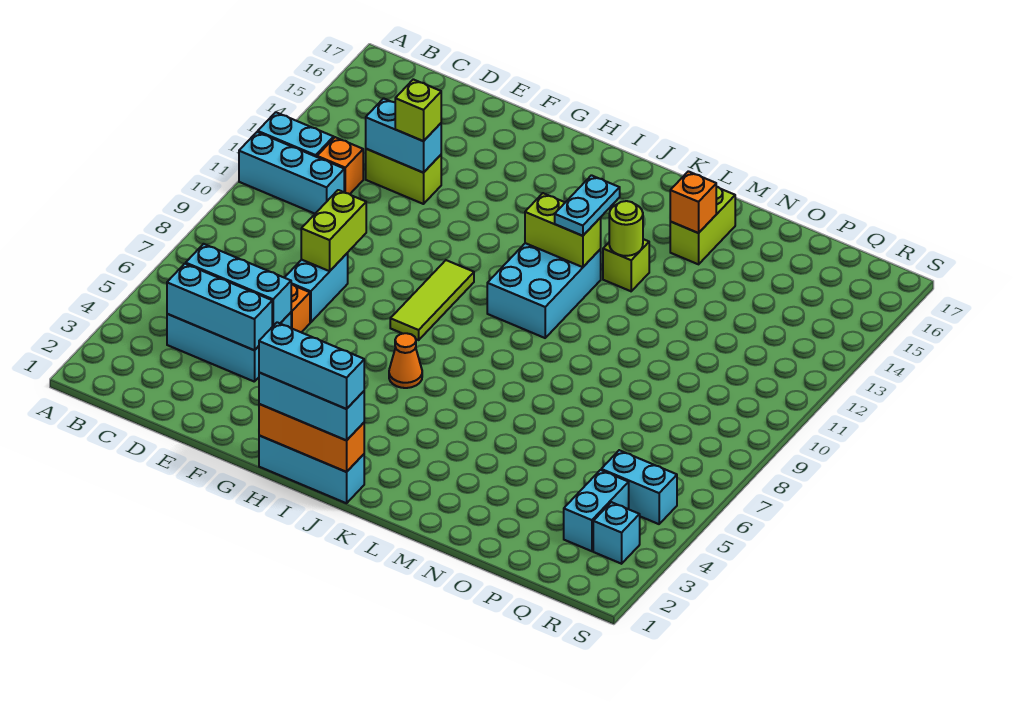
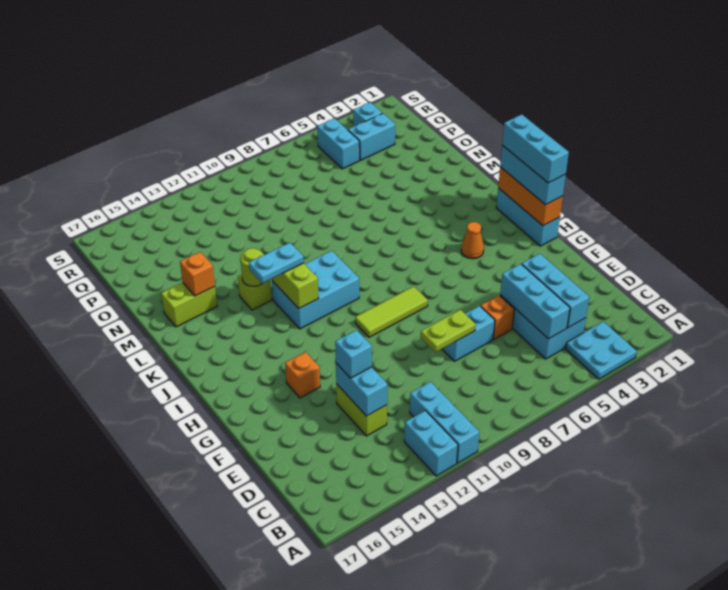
none -> cyan plate A3:B4 level 1
orange brick C12 level 1 -> orange brick G14 level 1
lime brick E8:E9 level 2 -> lime plate E8:E9 level 2
lime brick E13 level 3 -> cyan brick E13 level 3
orange cone I6 level 1 -> orange cone I4 level 1

